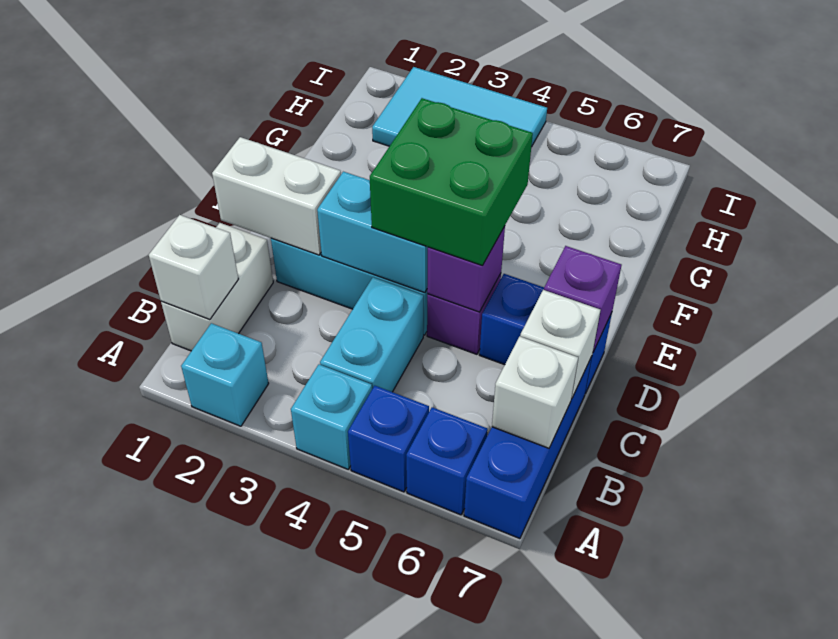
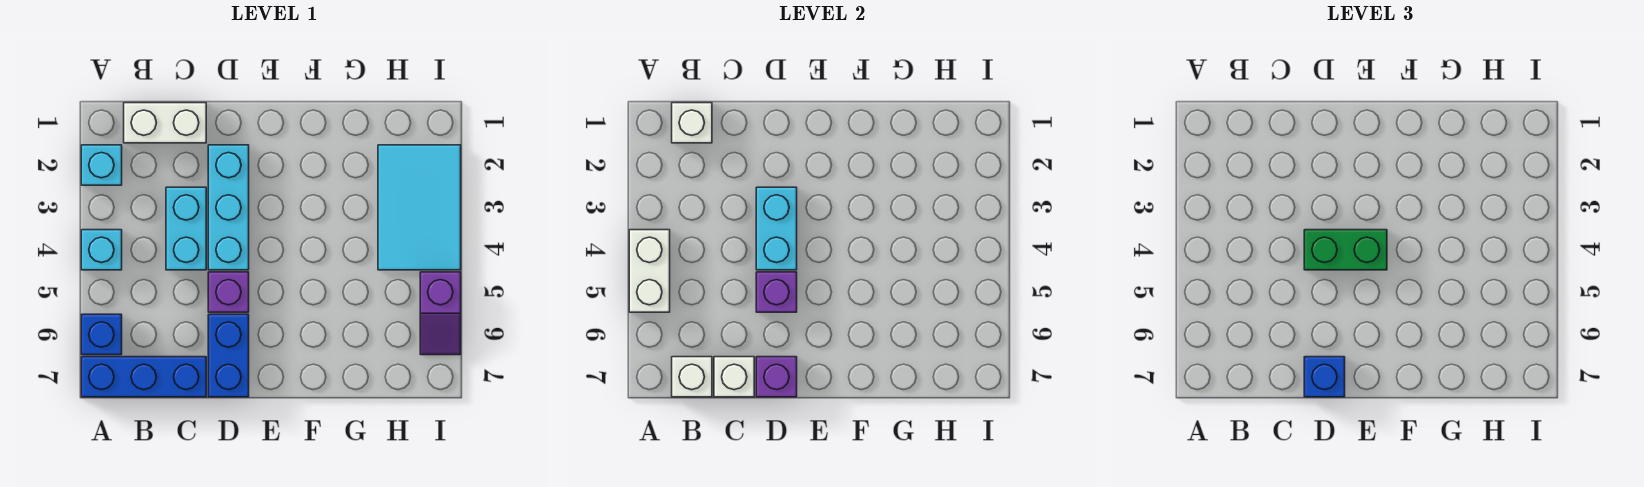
blue brick A5 level 1 -> blue brick D7 level 3
cyan brick B4:C4 level 1 -> cyan brick C3:C4 level 1
white brick D1:D2 level 2 -> white brick A4:A5 level 2
green brick D4:E5 level 3 -> green brick D4:E4 level 3
none -> purple slope I5:I6 level 1 top 5

